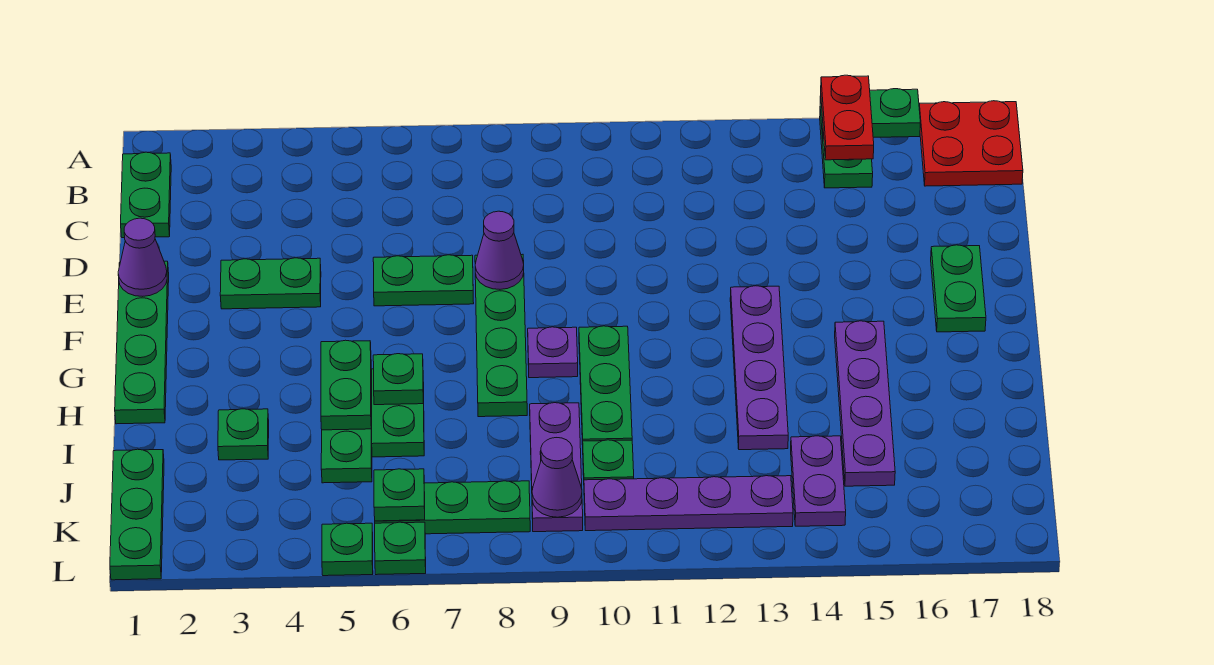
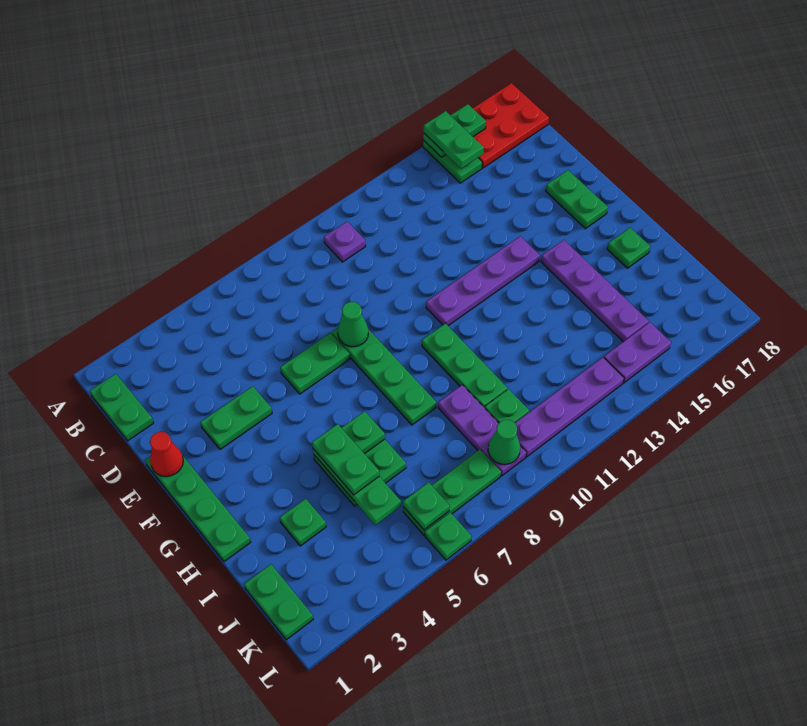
red plate A15:B15 level 3 -> green plate A15:B15 level 3
red plate A17:B18 level 1 -> red plate A16:B18 level 1
purple cone E1 level 2 -> red cone E1 level 2
purple cone E8 level 2 -> green cone E8 level 2
purple plate F13:I13 level 1 -> purple plate F11:F14 level 1
purple plate G9 level 1 -> purple plate B10 level 1
green plate J1:L1 level 1 -> green plate J1:K1 level 1
purple plate J14:K14 level 1 -> purple plate K14:K15 level 1
purple cone K9 level 2 -> green cone K9 level 2
green plate L5 level 1 -> green plate H17 level 1

